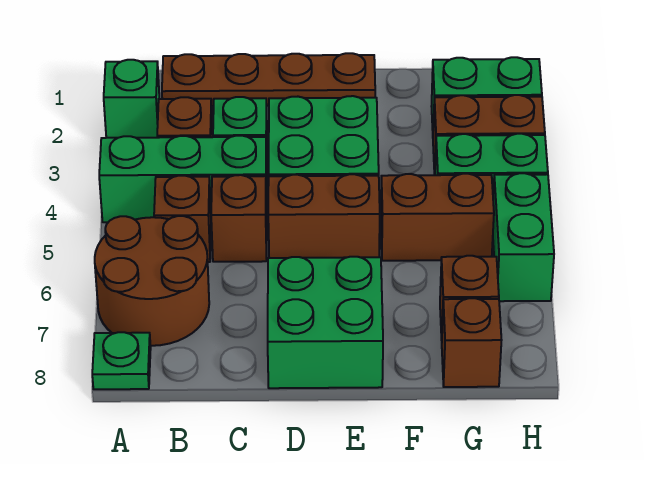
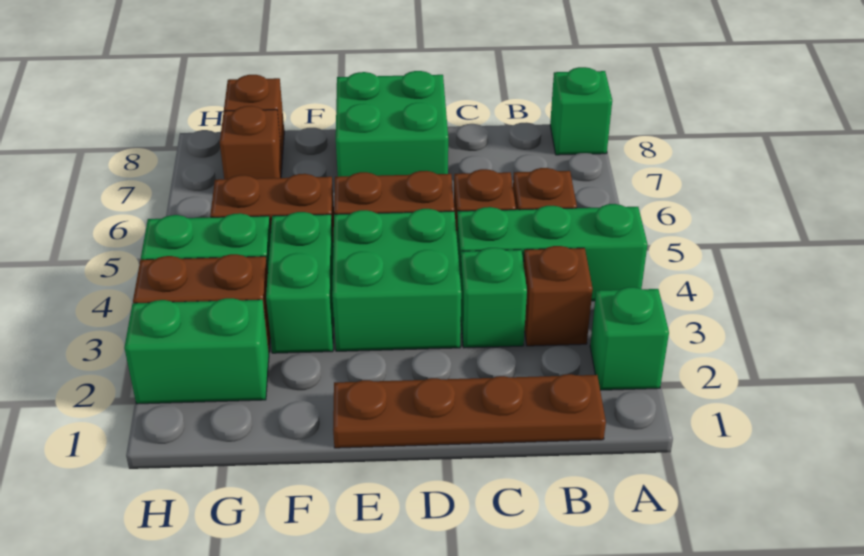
brown round brick A6:B7 level 1 -> none
green plate A8 level 1 -> green brick A8 level 1
green brick H5:H6 level 1 -> green brick F3:F4 level 1

